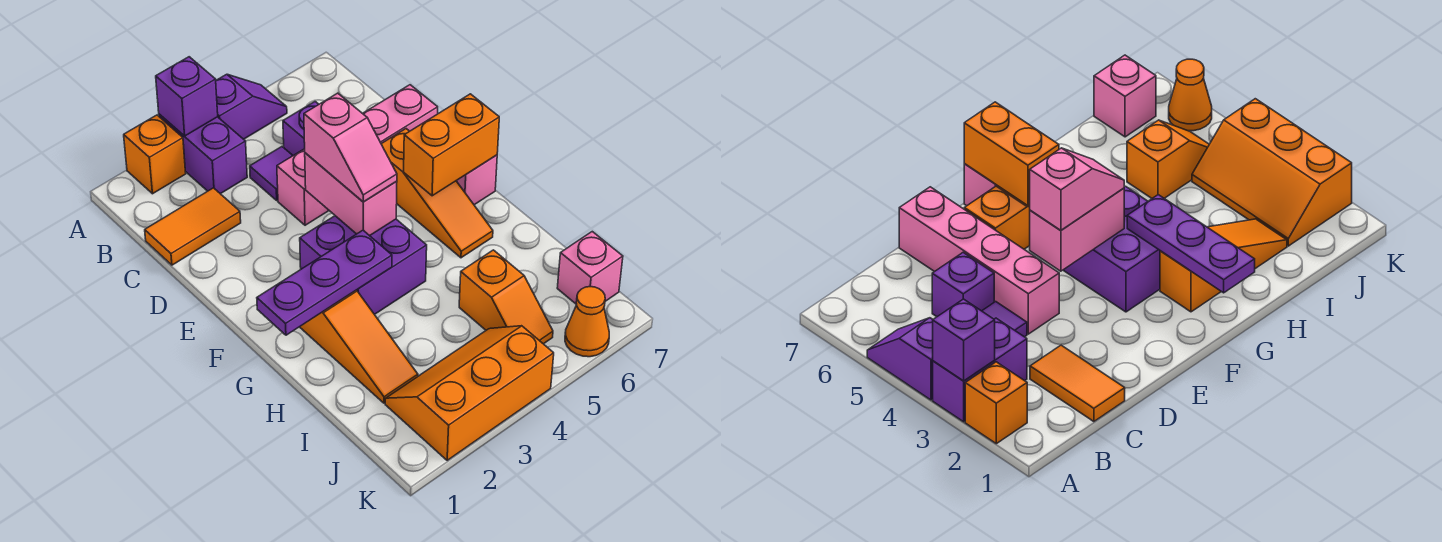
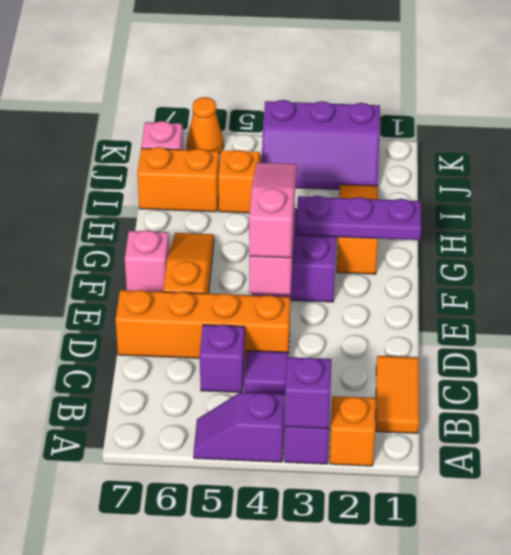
orange tile C1:C2 level 1 -> orange tile B1:C1 level 1
pink brick D4:D7 level 1 -> orange brick D4:D7 level 1
pink slope E4:F4 level 3 top E -> pink slope E4:G4 level 3 top E
orange brick F6:F7 level 2 -> orange brick I6:I7 level 1
orange slope J2:K4 level 1 top K -> purple slope J2:K4 level 1 top K

